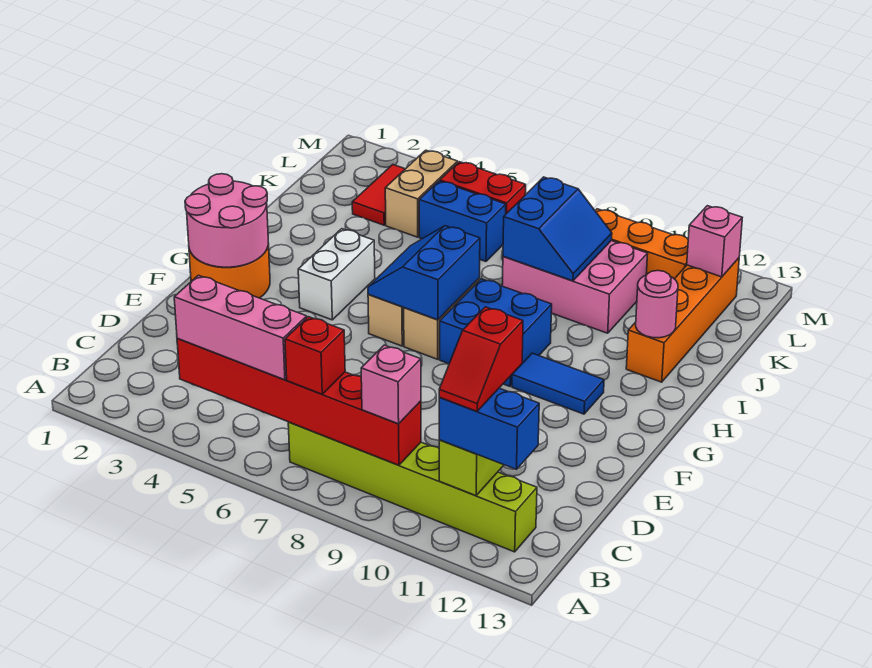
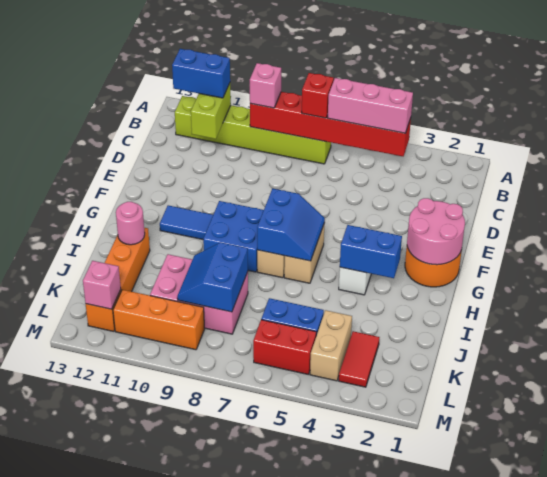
red slope B11:C11 level 4 top C -> none
none -> blue brick H3:H4 level 2

